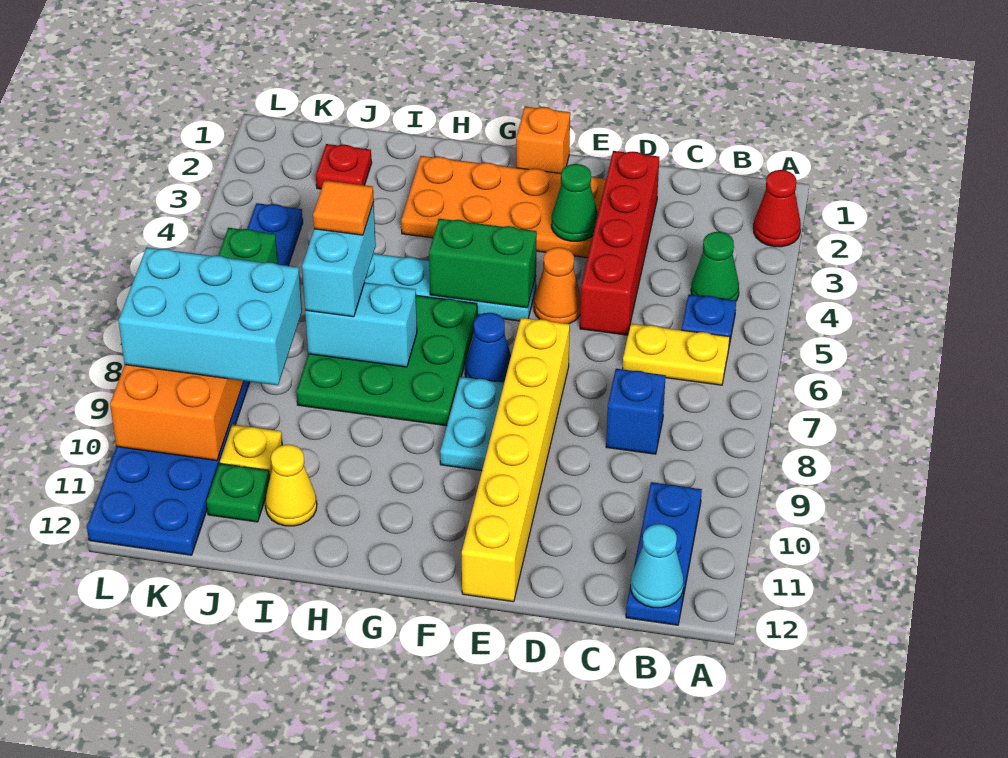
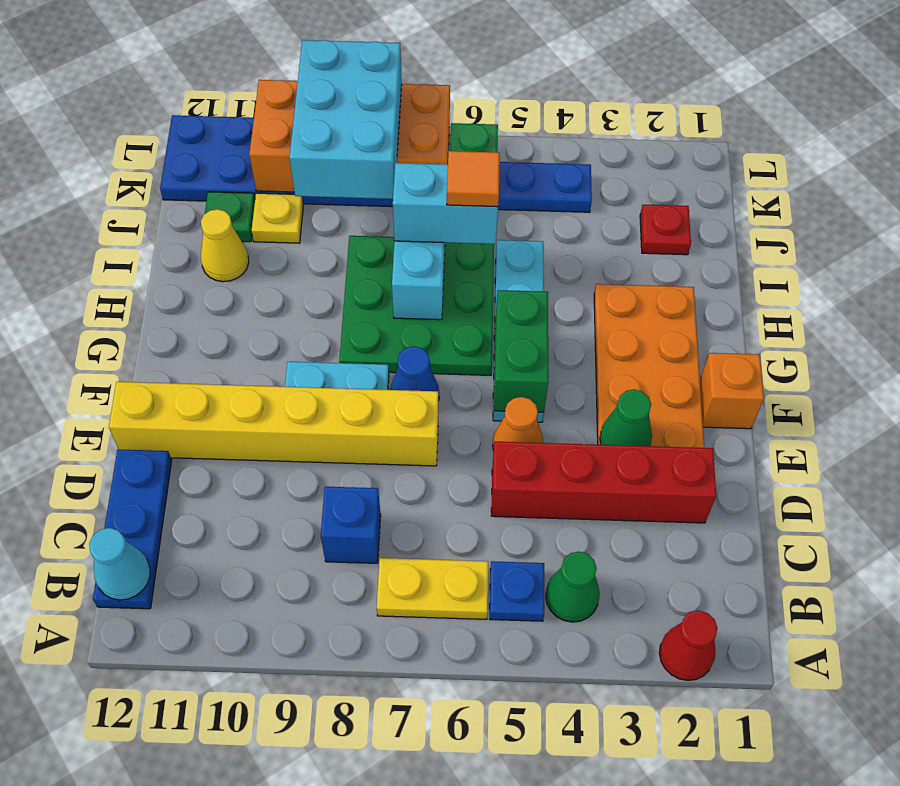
yellow plate B6:C6 level 1 -> yellow plate B6:B7 level 1
blue plate B10:B12 level 1 -> blue plate B12:D12 level 1

